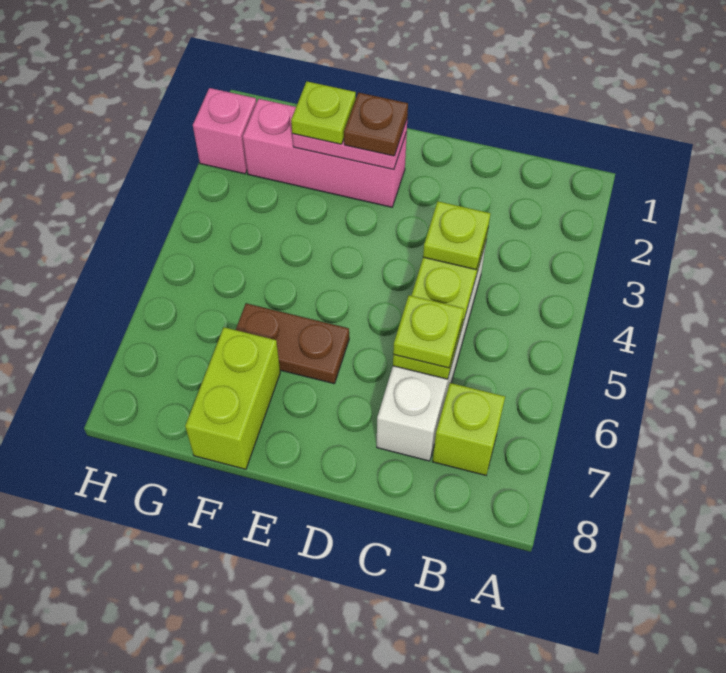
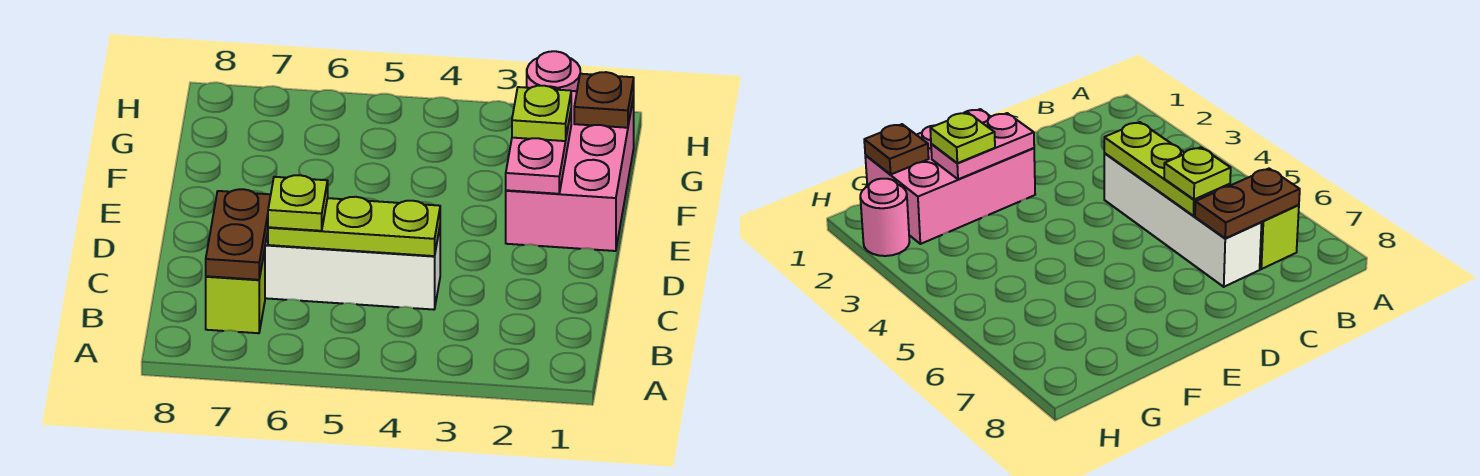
lime plate C4 level 3 -> none
pink brick E2:G2 level 1 -> pink brick E1:G2 level 1
brown plate E2 level 3 -> brown plate G1 level 2
brown plate E6:F6 level 1 -> brown plate B7:C7 level 2
lime brick F7:F8 level 1 -> none
pink brick H2 level 1 -> pink round brick H2 level 1

